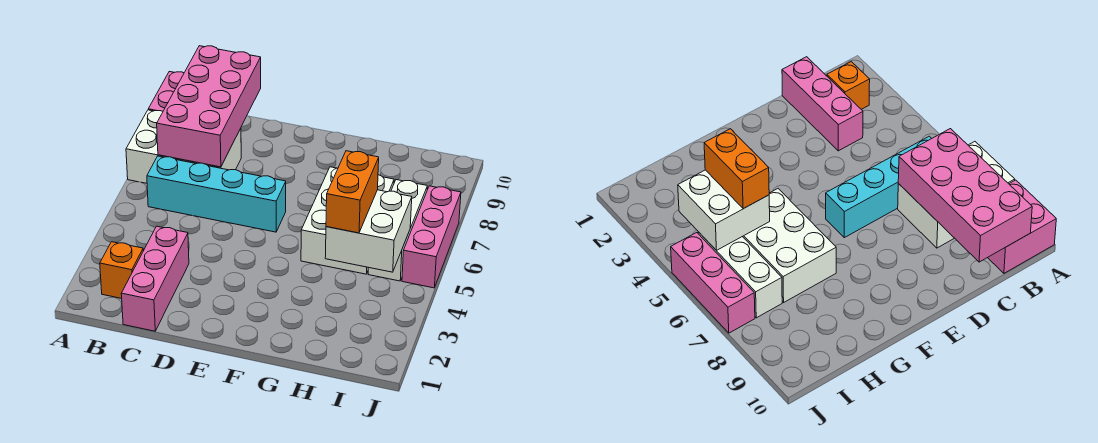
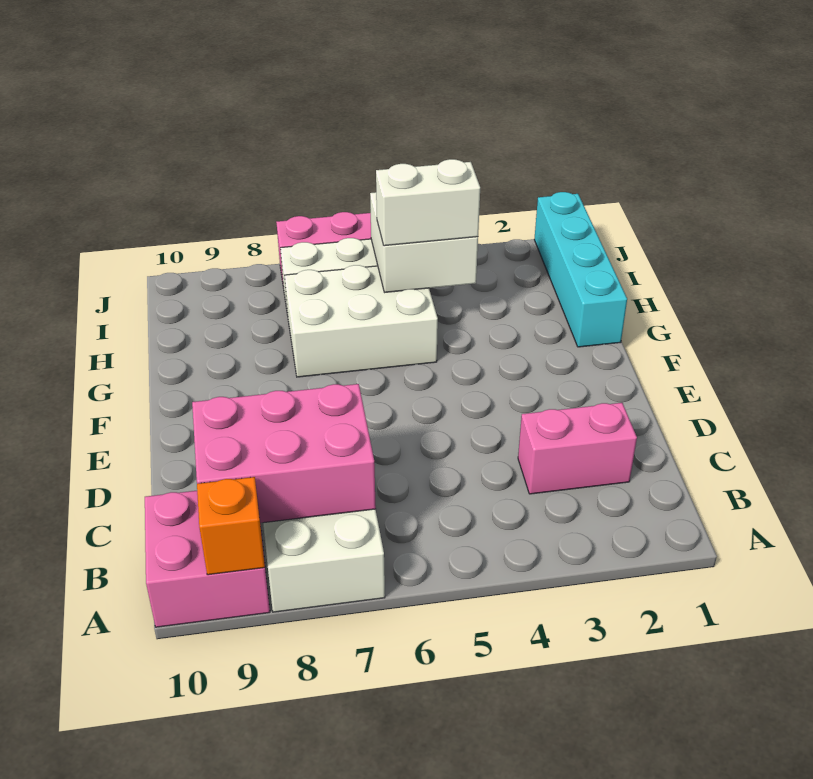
orange brick B2 level 1 -> orange brick A9 level 2
cyan brick B6:E6 level 1 -> cyan brick G1:J1 level 1
pink brick B7:C10 level 2 -> pink brick B7:C9 level 2
pink brick C1:C3 level 1 -> pink brick C2:C3 level 1
orange brick H4:H5 level 3 -> white brick H4:H5 level 3

